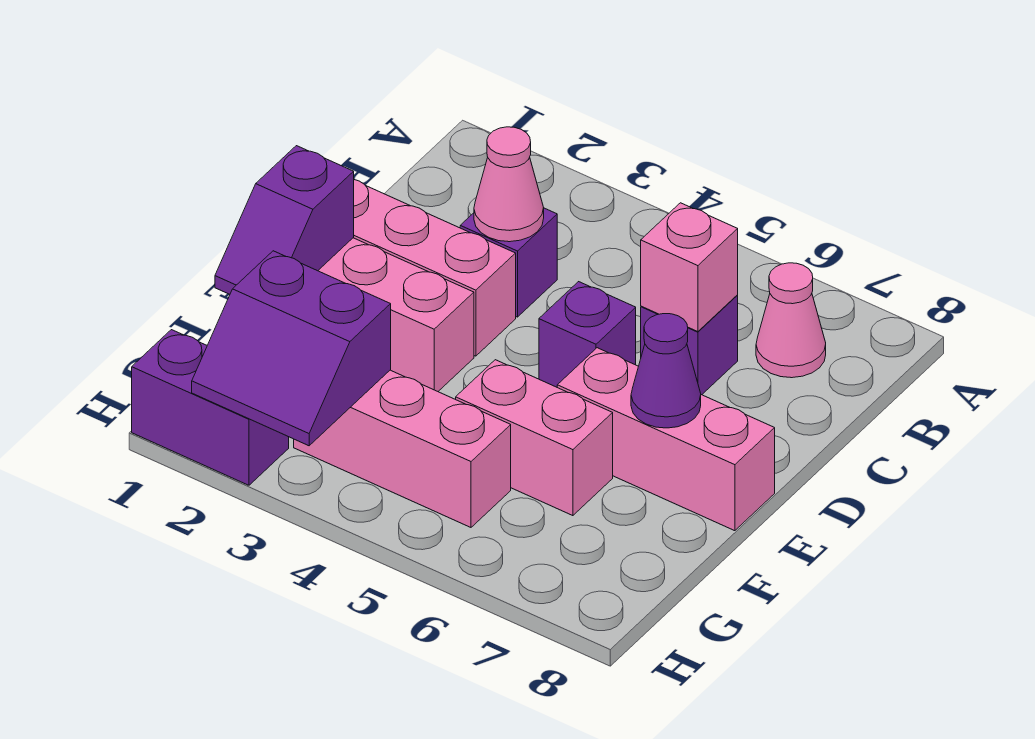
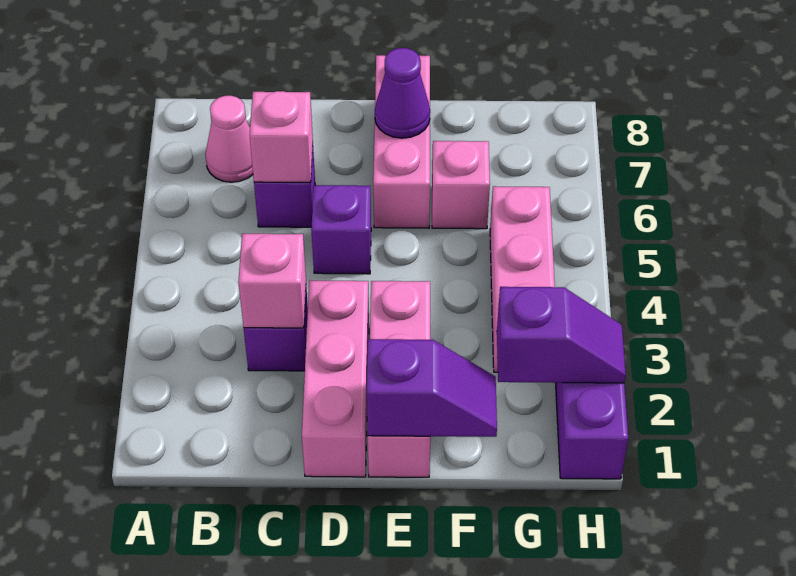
pink cone C3 level 2 -> pink brick C3 level 2
pink brick F5:F6 level 1 -> pink brick F6 level 1
purple slope G2:H3 level 2 top G -> purple slope G2:H2 level 2 top G

